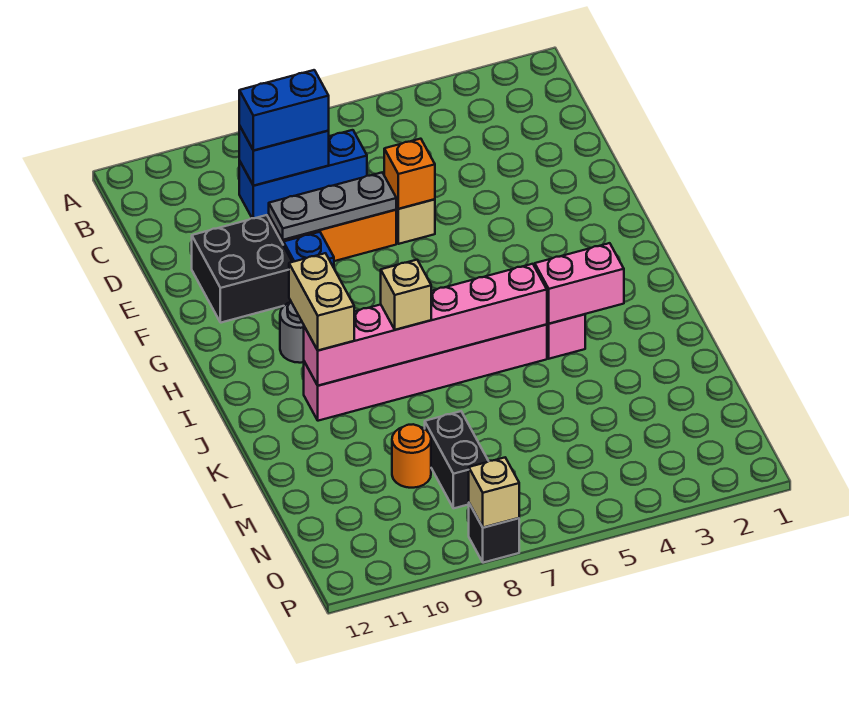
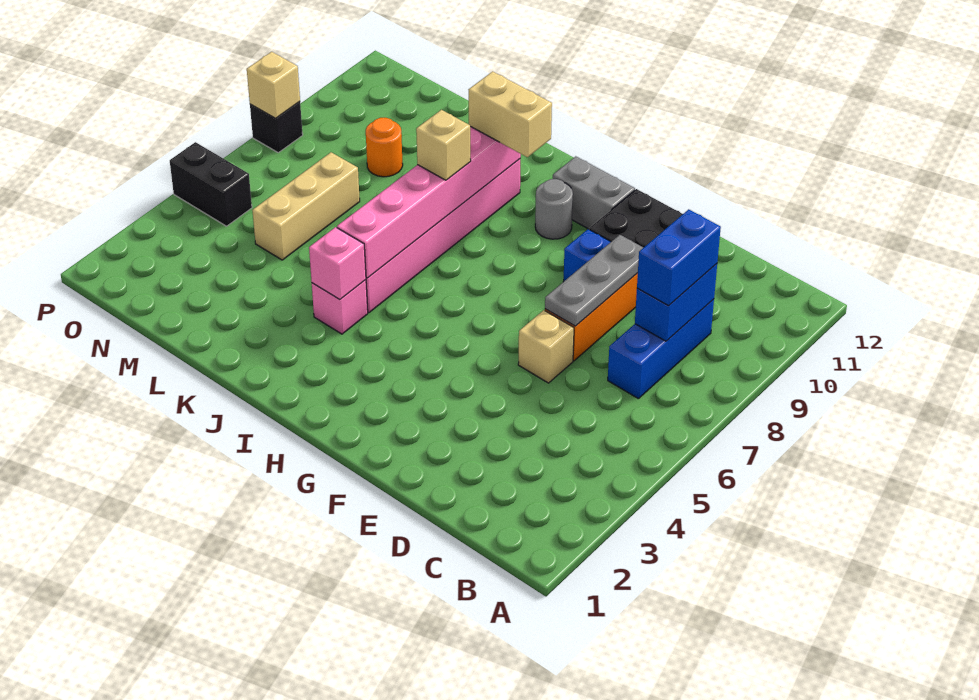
orange brick E6 level 2 -> none
none -> grey brick G11:H11 level 1
pink brick J3:J4 level 2 -> pink brick J4 level 2
none -> tan brick M5:M7 level 1
black brick M8:N8 level 1 -> black brick O5:P5 level 1

